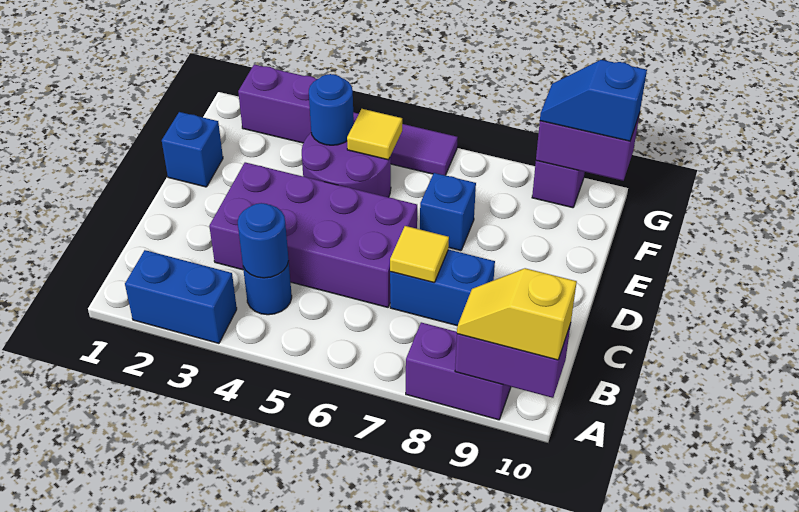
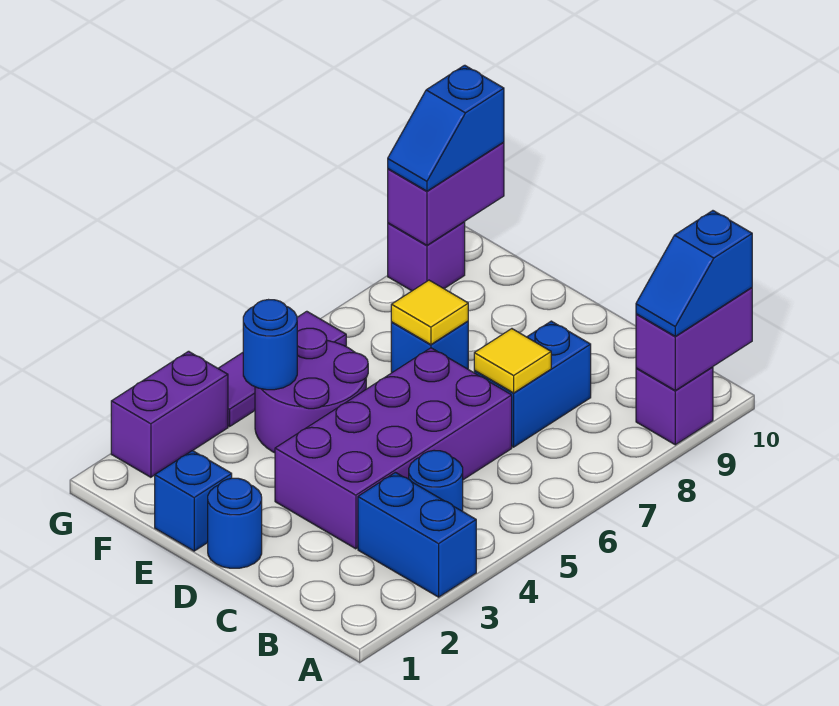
blue brick A2:A3 level 1 -> blue brick A3:B3 level 1
purple brick A8:A9 level 1 -> purple brick A9 level 1
yellow slope A9:A10 level 3 top 10 -> blue slope A9:A10 level 3 top 10
blue round brick B4 level 2 -> blue round brick D1 level 1
yellow tile F5 level 2 -> yellow tile E7 level 2

